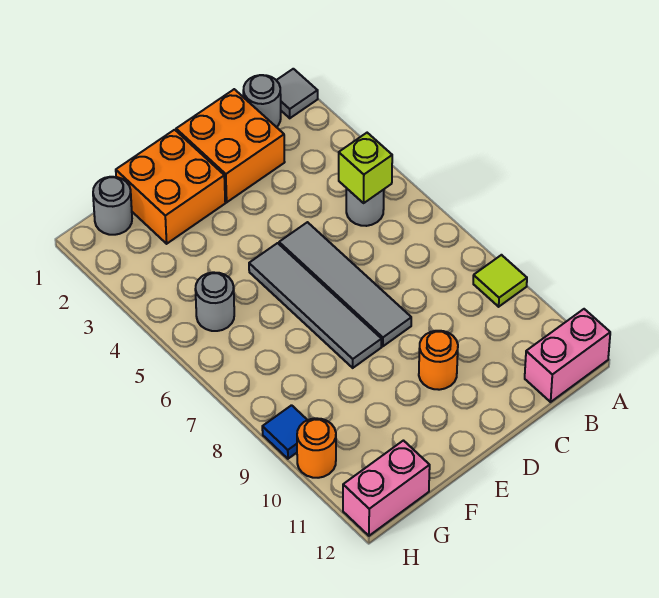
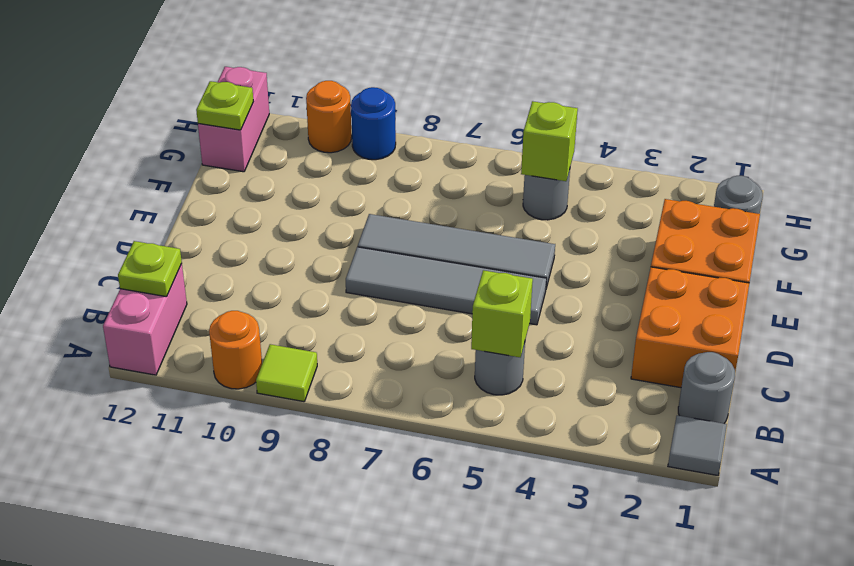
none -> lime plate B12 level 2
orange round brick D10 level 1 -> orange round brick A10 level 1
none -> lime brick G5 level 2
none -> lime plate G12 level 2
blue tile H9 level 1 -> blue round brick H9 level 1

